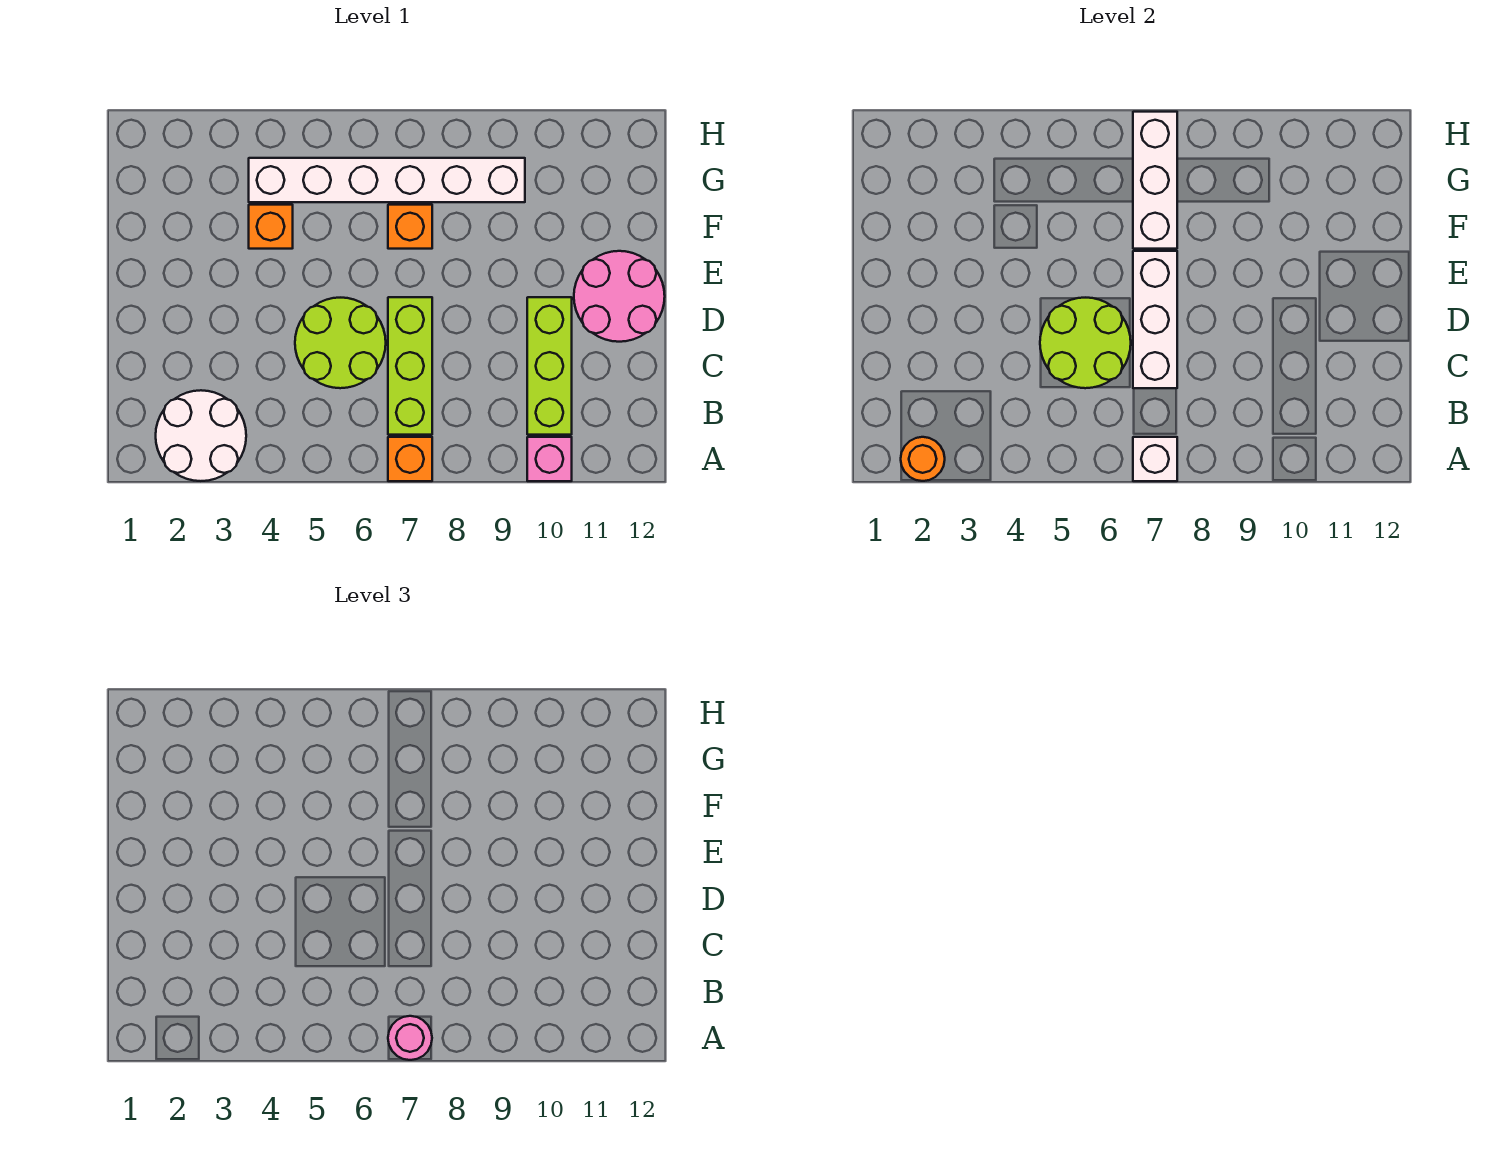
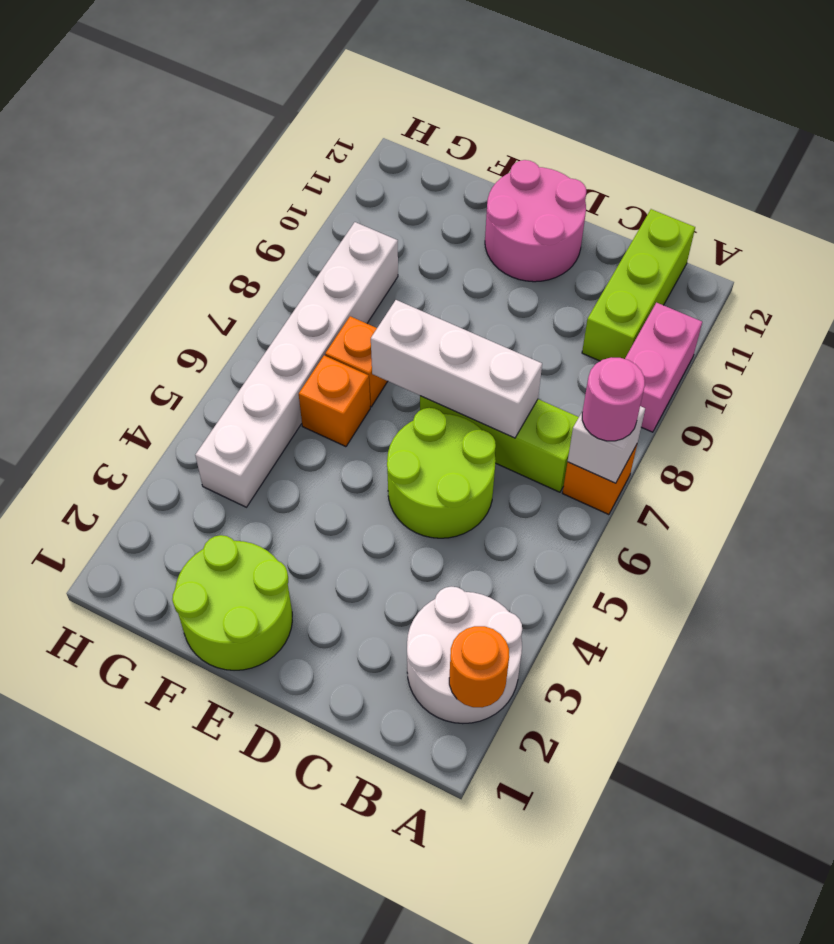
pink brick A10 level 1 -> pink brick A9:A10 level 1
lime brick B10:D10 level 1 -> lime brick B10:B12 level 1
lime round brick C5:D6 level 2 -> lime round brick E1:F2 level 1
orange brick F4 level 1 -> orange brick F6 level 1
white brick F7:H7 level 2 -> none

